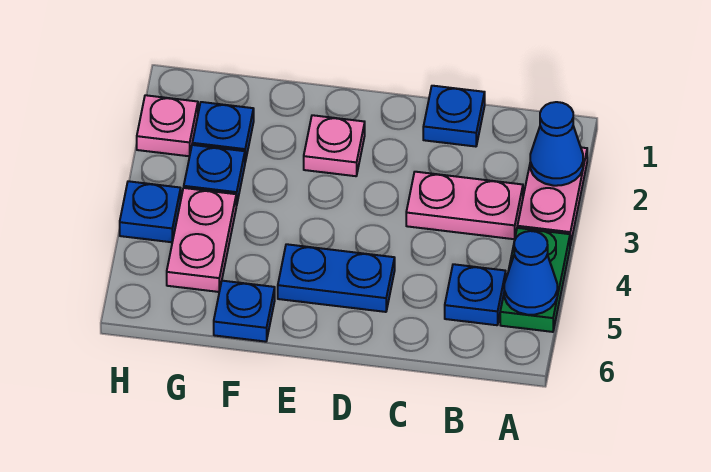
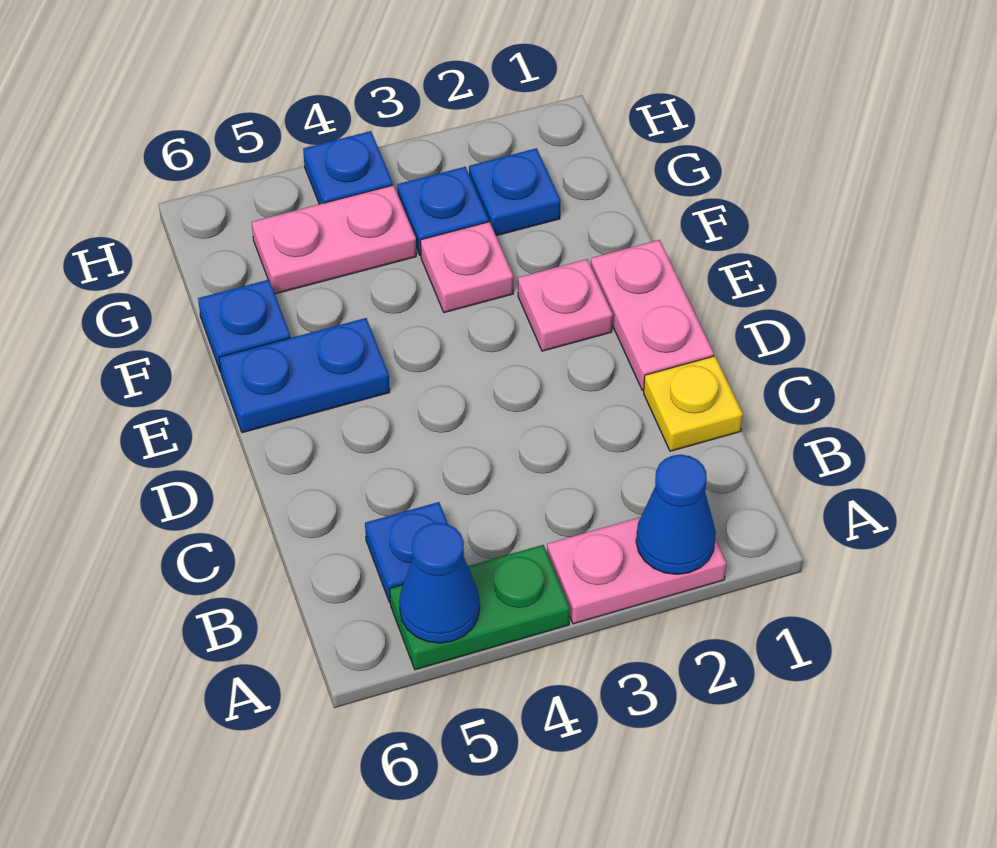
pink plate B3:C3 level 1 -> pink plate D1:E1 level 1
blue plate C1 level 1 -> yellow plate C1 level 1
blue plate D5:E5 level 1 -> blue plate E5:E6 level 1
pink plate H2 level 1 -> pink plate F3 level 1

